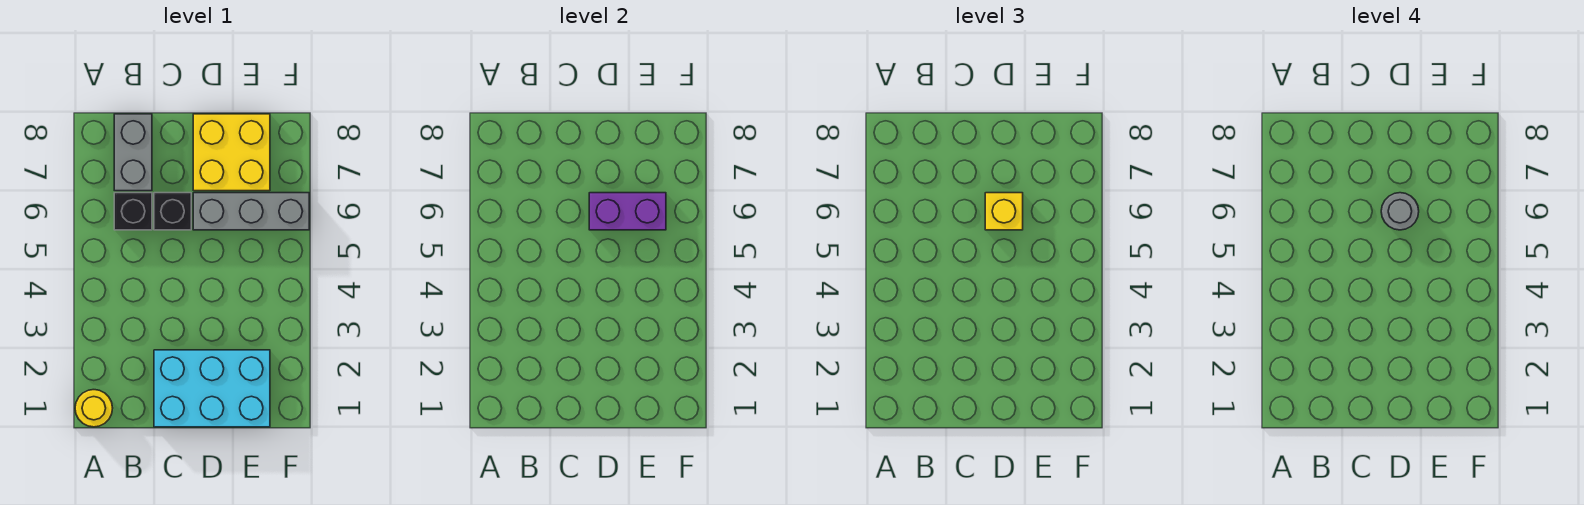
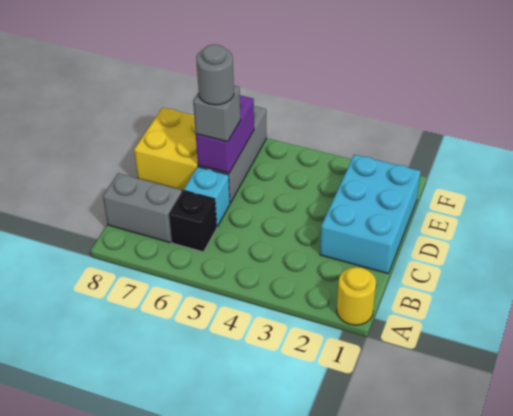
black brick C6 level 1 -> cyan brick C6 level 1
yellow brick D6 level 3 -> grey brick D6 level 3

